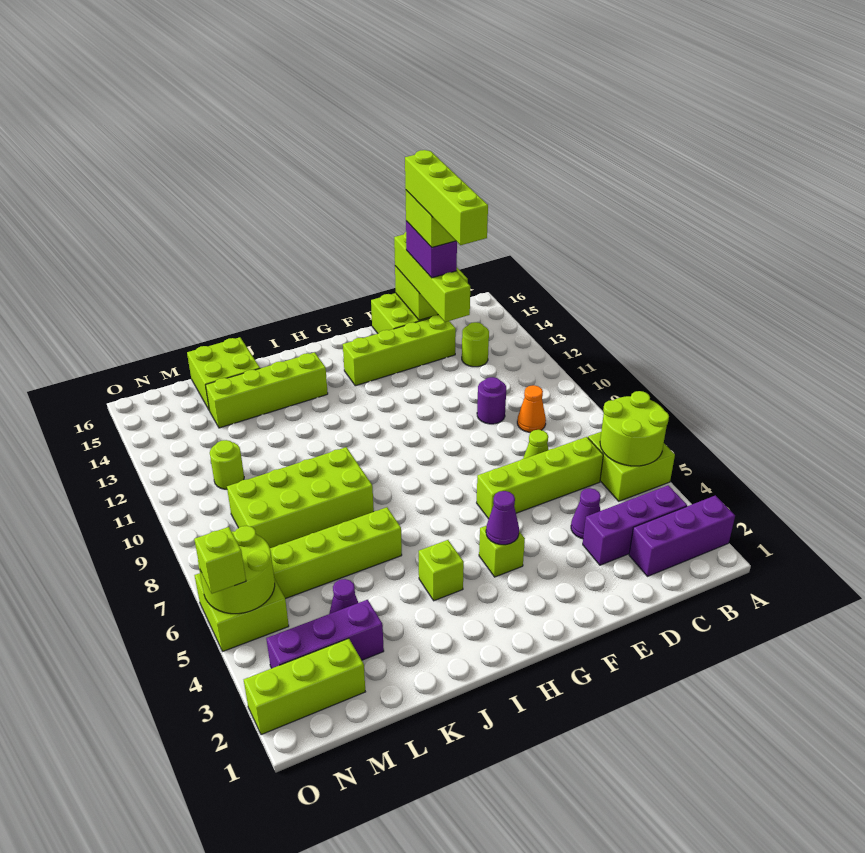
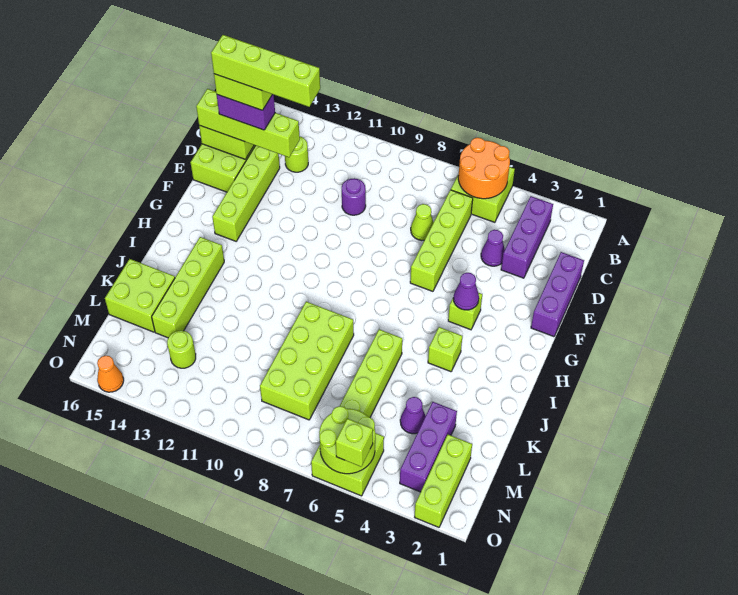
purple brick A2:C2 level 1 -> purple brick D1:F1 level 1
lime round brick A5:B6 level 2 -> orange round brick A5:B6 level 2
orange cone C9 level 1 -> orange cone O15 level 1
lime round brick M11 level 1 -> lime round brick M13 level 1

